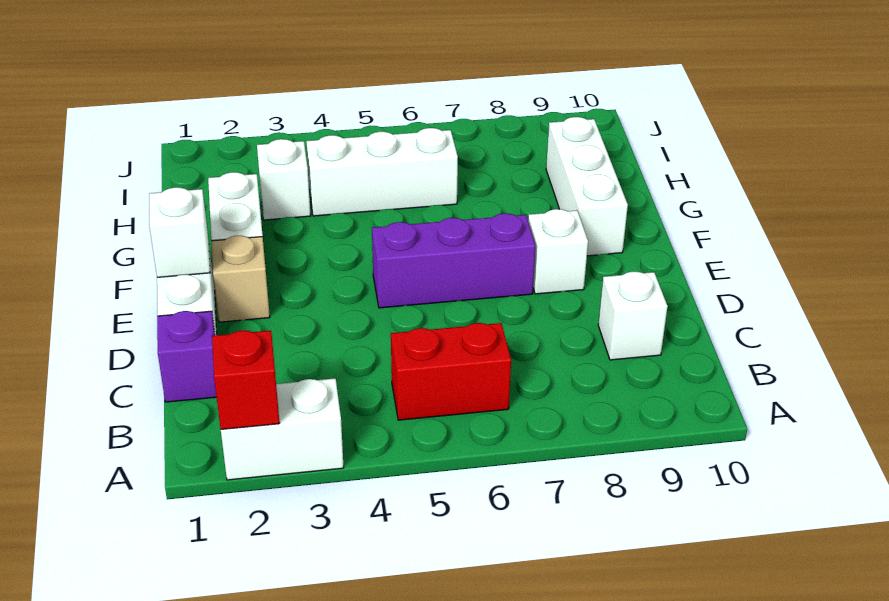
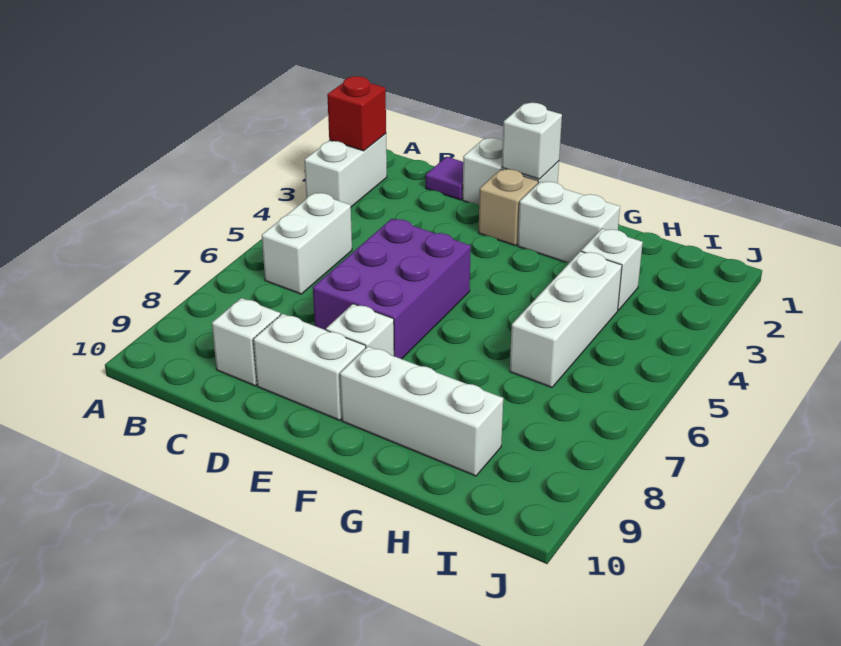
red brick B5:B6 level 1 -> white brick B5:B6 level 1
purple brick C1 level 1 -> purple tile C1 level 1
none -> white brick D9:E9 level 1
purple brick E5:E7 level 1 -> purple brick D5:E7 level 1

